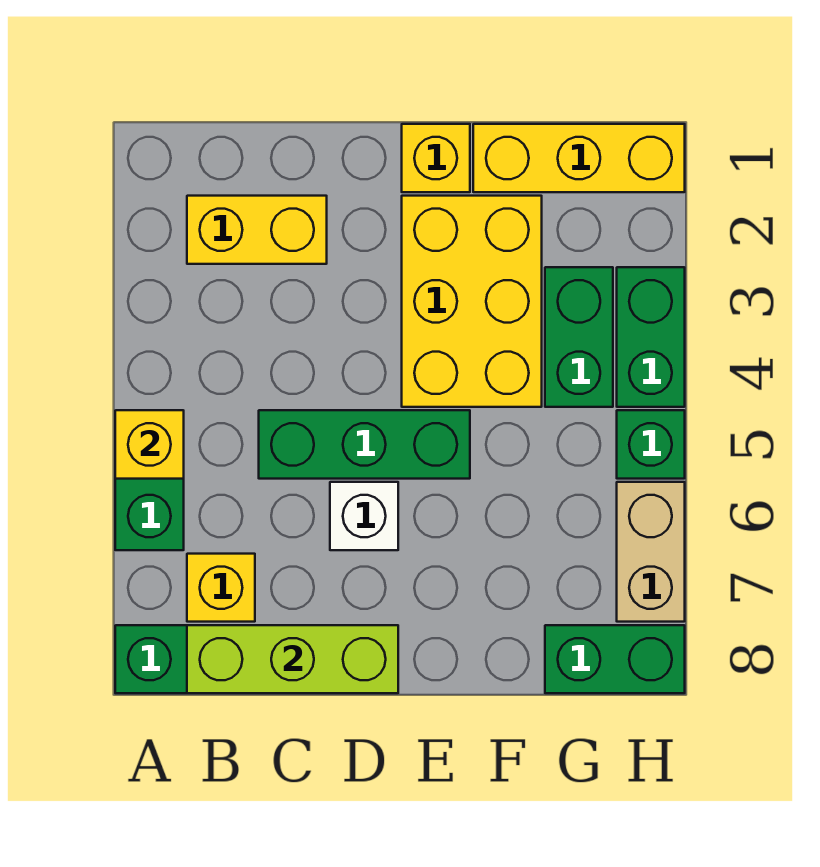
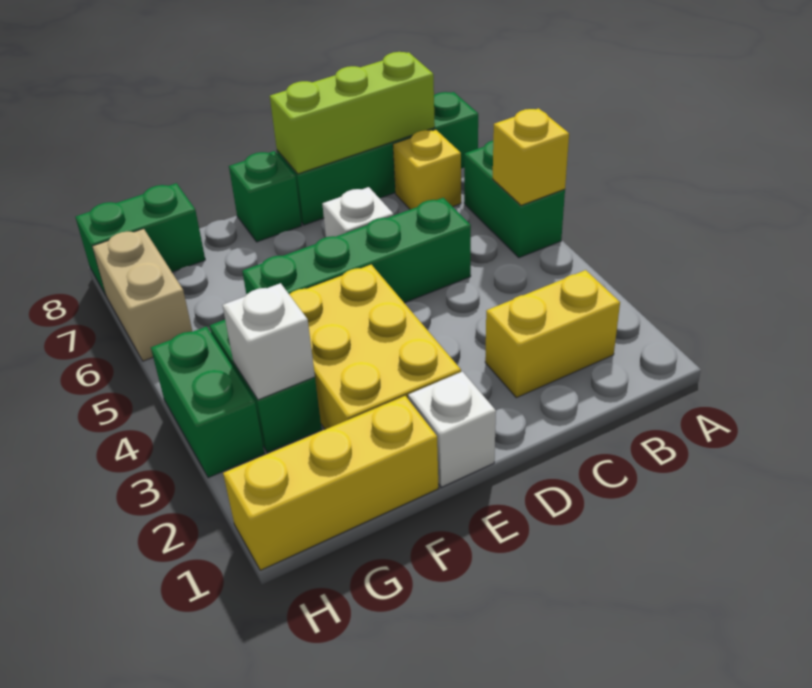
green brick C5:E5 level 1 -> green brick C5:F5 level 1
yellow brick E1 level 1 -> white brick E1 level 1
none -> white brick G3 level 2
green brick H5 level 1 -> green brick E8 level 1

